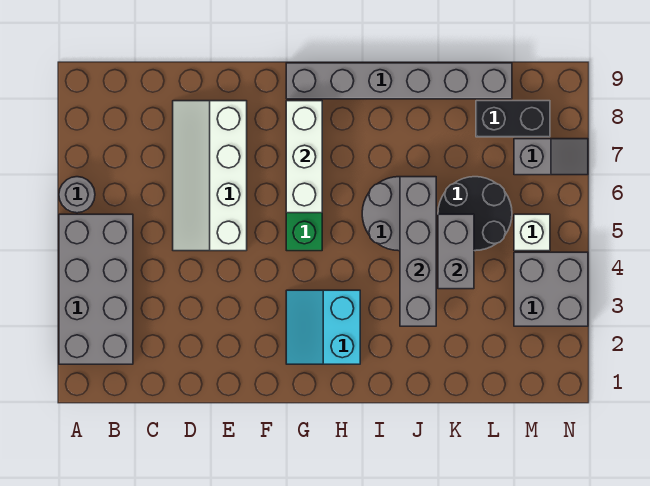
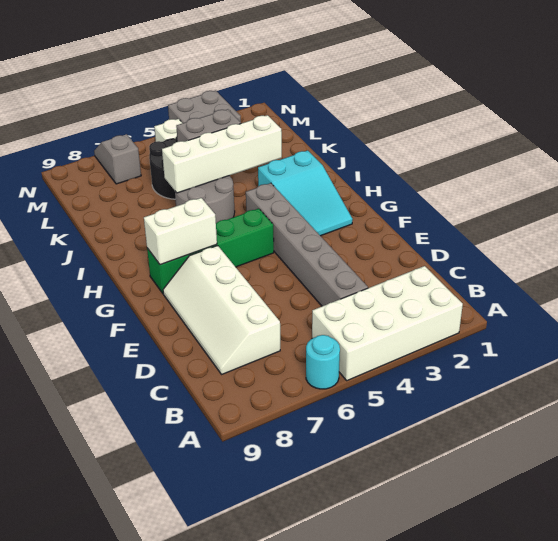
grey brick A2:B5 level 1 -> white brick A2:B5 level 1
grey round brick A6 level 1 -> cyan round brick A6 level 1
white slope D5:E8 level 1 top E -> white slope C7:F8 level 1 top 7
cyan slope G2:H3 level 1 top H -> cyan slope G2:I3 level 1 top I
white brick G6:G8 level 2 -> white brick G7:G8 level 2
grey brick G9:L9 level 1 -> grey brick C4:H4 level 1
grey brick J3:J6 level 2 -> white brick J3:J6 level 2
black brick L8:M8 level 1 -> none

